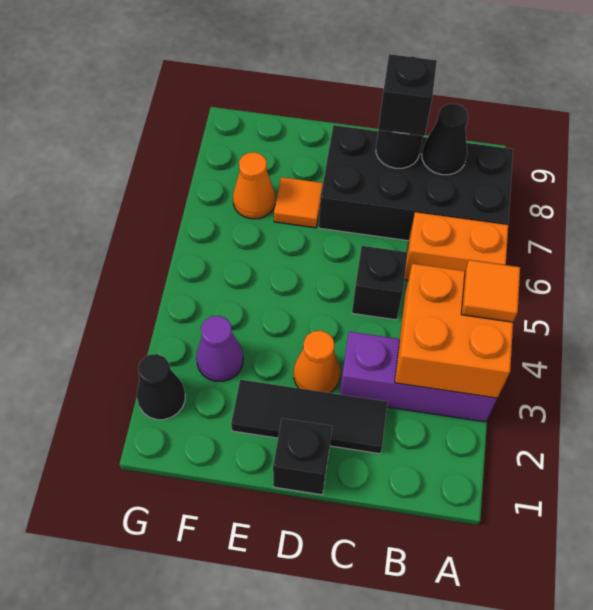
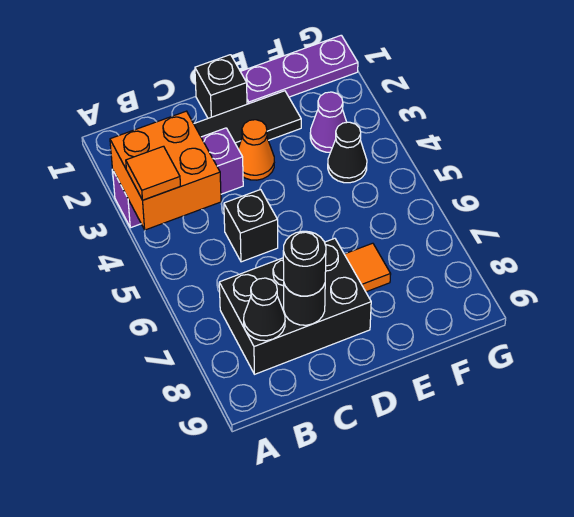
orange brick A6:B6 level 1 -> none
black brick A7:D8 level 1 -> black brick B7:D8 level 1
black brick C8 level 3 -> black round brick C8 level 3
none -> purple plate E1:G1 level 1
orange cone F7 level 1 -> none
black cone G2 level 1 -> black cone F4 level 1

